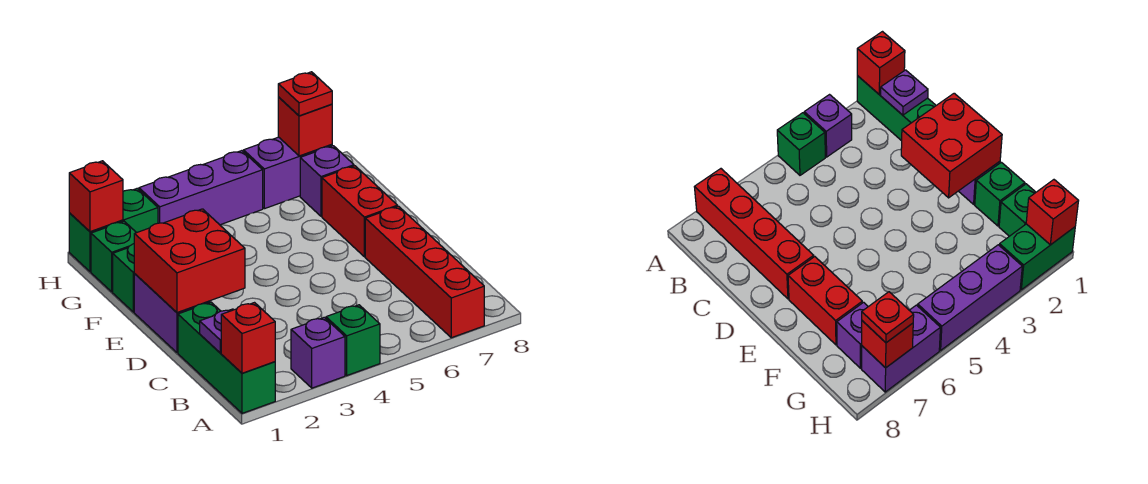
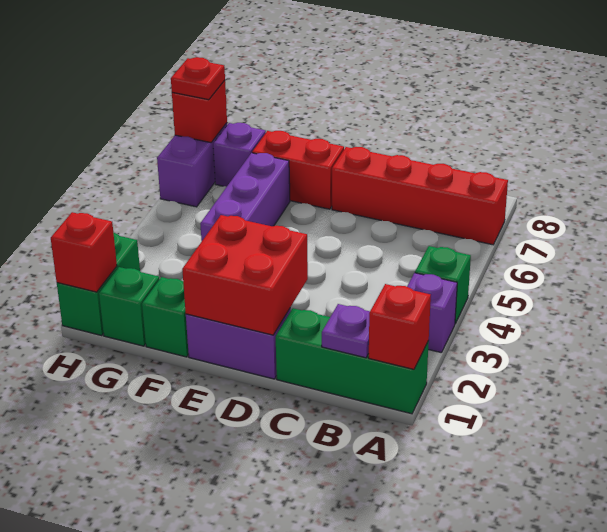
purple brick H3:H5 level 1 -> purple brick F4:F6 level 1

